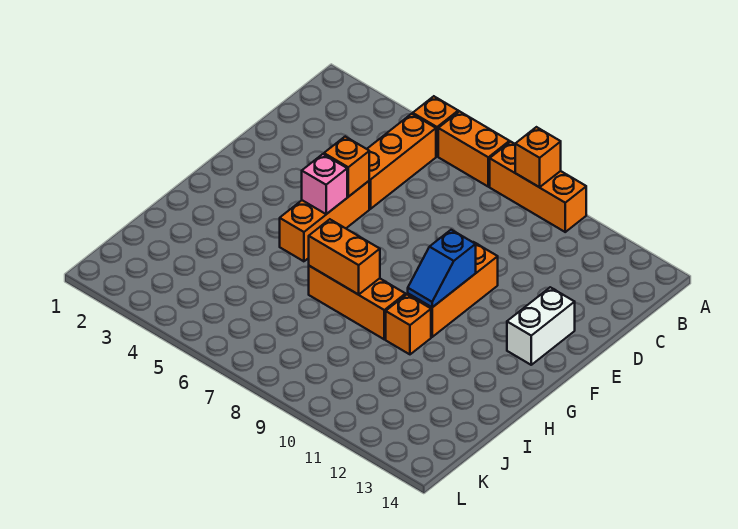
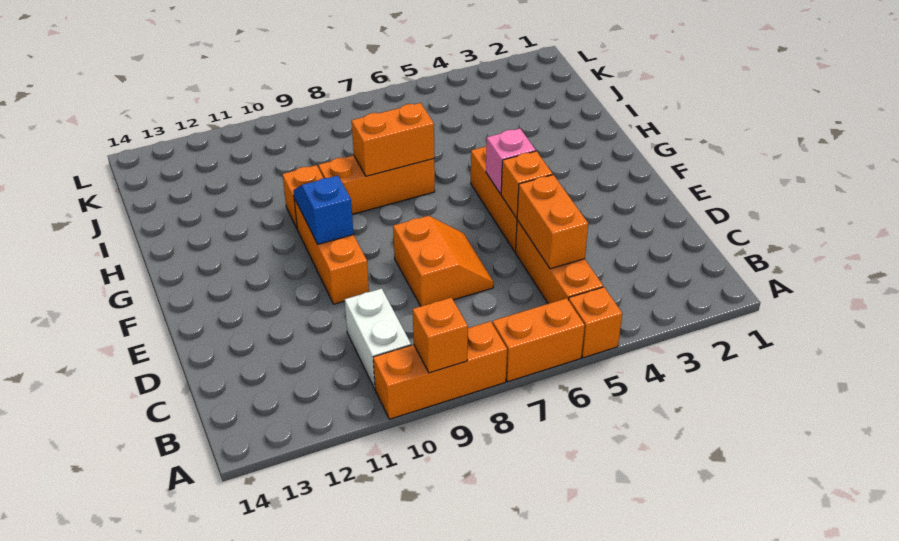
none -> orange brick C5:D5 level 2
none -> orange slope D7:E8 level 1 top 8
white brick E13:F13 level 1 -> white brick B10:C10 level 1

